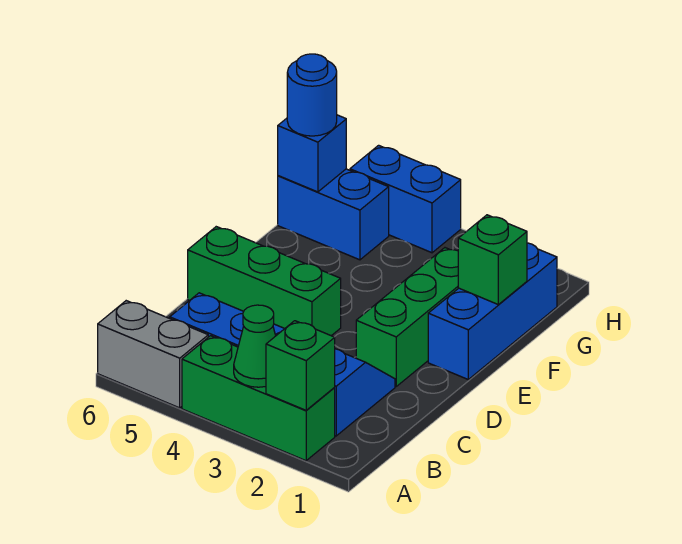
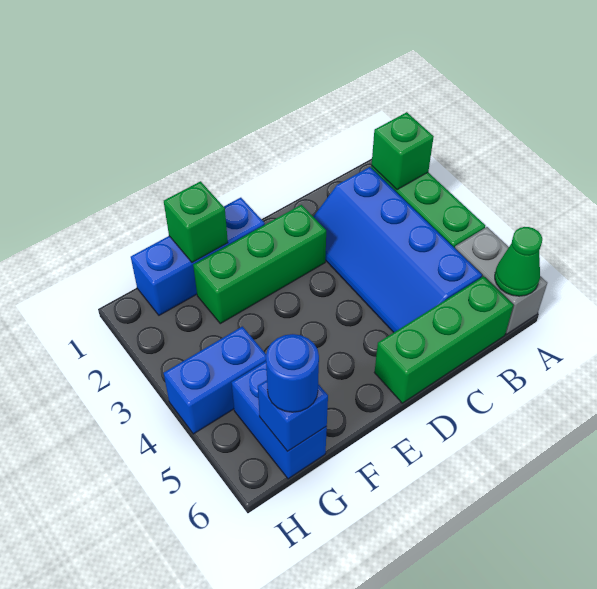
green cone A3 level 2 -> green cone A6 level 2
green brick D4:D6 level 1 -> green brick B6:D6 level 1
blue brick H4:H5 level 1 -> blue brick G4:H4 level 1

